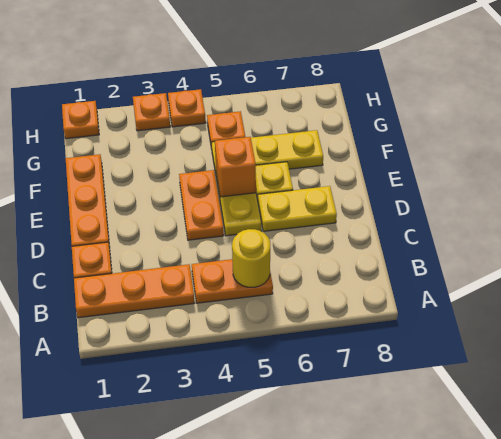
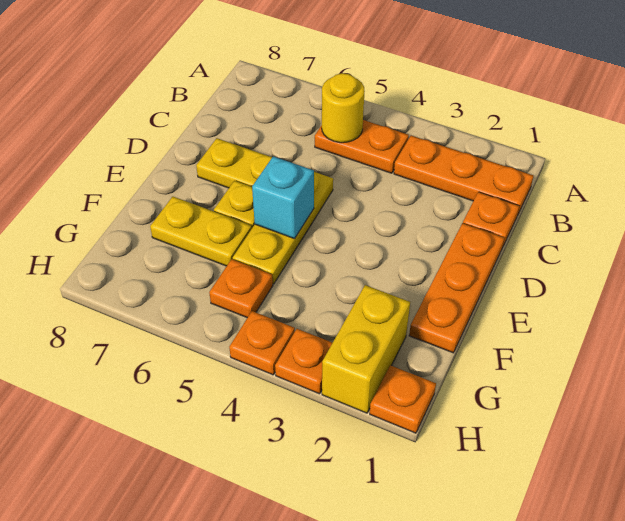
orange plate D4:E4 level 1 -> none
orange brick E5 level 2 -> cyan brick E5 level 2
none -> yellow brick G2:H2 level 1

